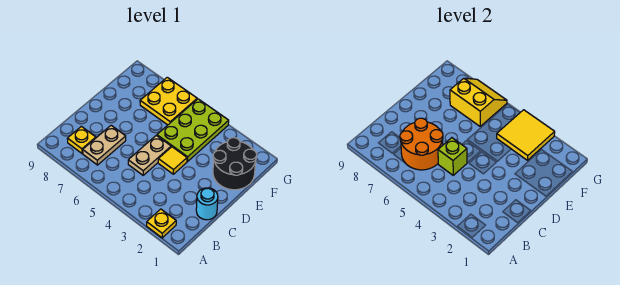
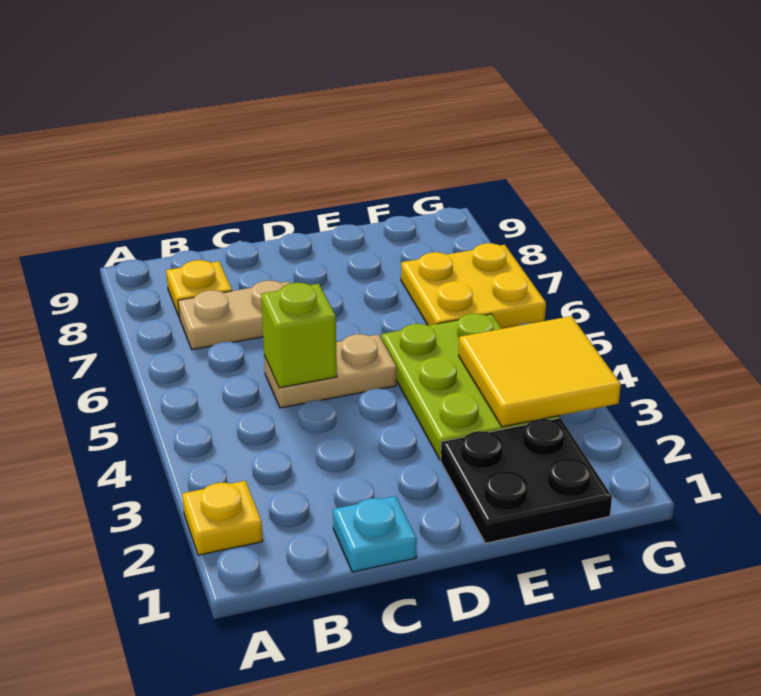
orange round brick B6:C7 level 2 -> none
cyan round brick C1 level 1 -> cyan plate C1 level 1
yellow tile D4 level 1 -> none
black round brick E1:F2 level 1 -> black plate E1:F2 level 1
lime plate E4:G5 level 1 -> lime plate E3:F5 level 1
yellow slope F6:G7 level 2 top F -> none

